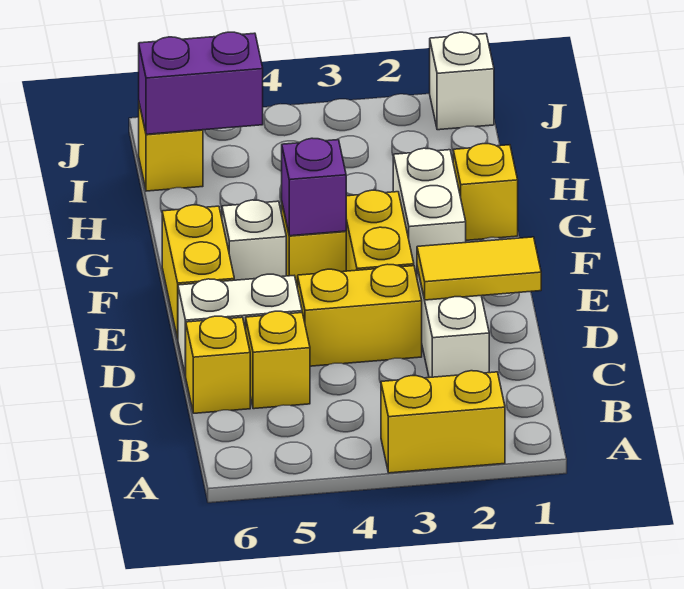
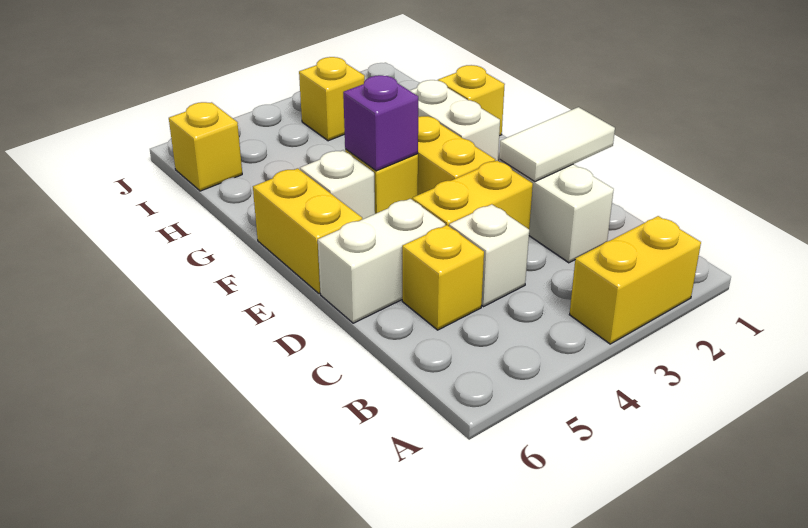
yellow brick C6 level 1 -> yellow brick I3 level 1
yellow tile D1:D2 level 2 -> white tile D1:D2 level 2
purple brick I5:I6 level 2 -> none
white brick J1 level 1 -> white brick C4 level 1

